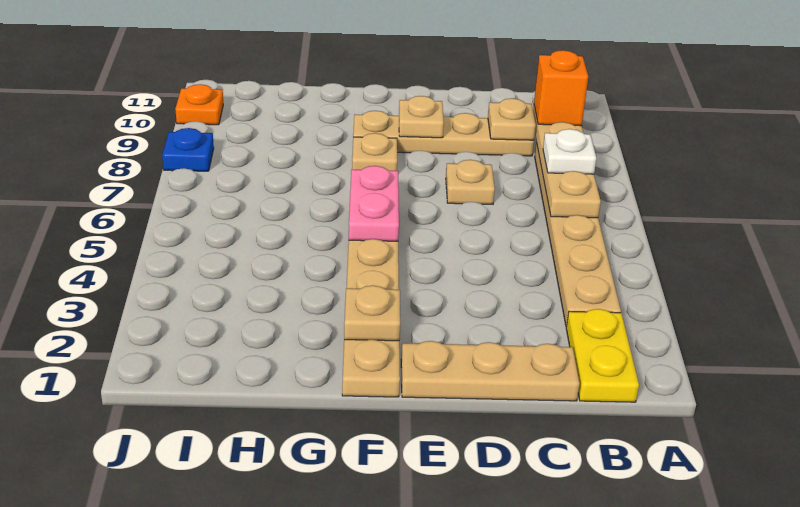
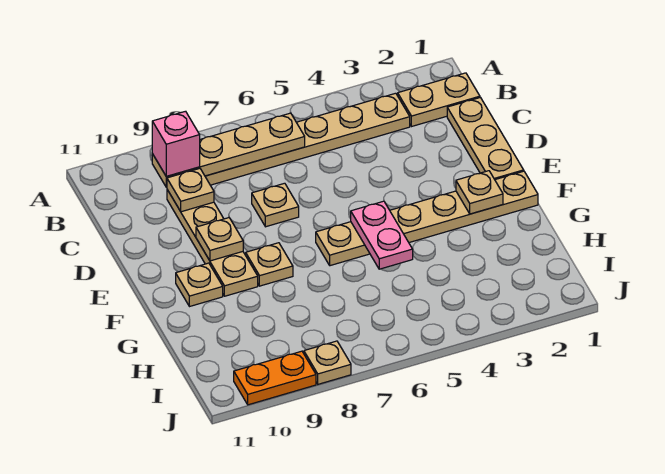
yellow plate B1:B2 level 1 -> tan plate B1:B2 level 1
white plate B7 level 3 -> none
orange brick B9 level 3 -> pink brick B9 level 3
pink plate F5:F6 level 2 -> pink plate F5:G5 level 2
none -> tan plate F10 level 1
blue plate J8 level 1 -> tan plate J8 level 1
orange plate J10 level 1 -> orange plate J9:J10 level 1

